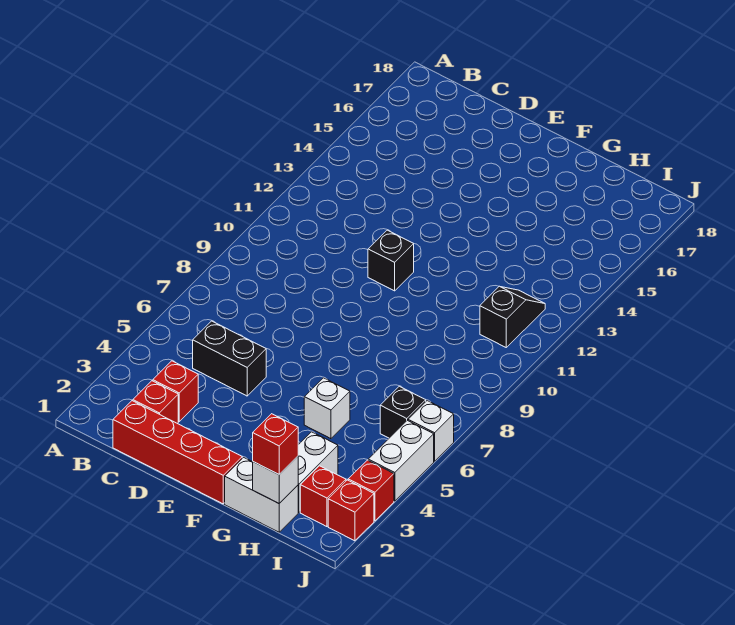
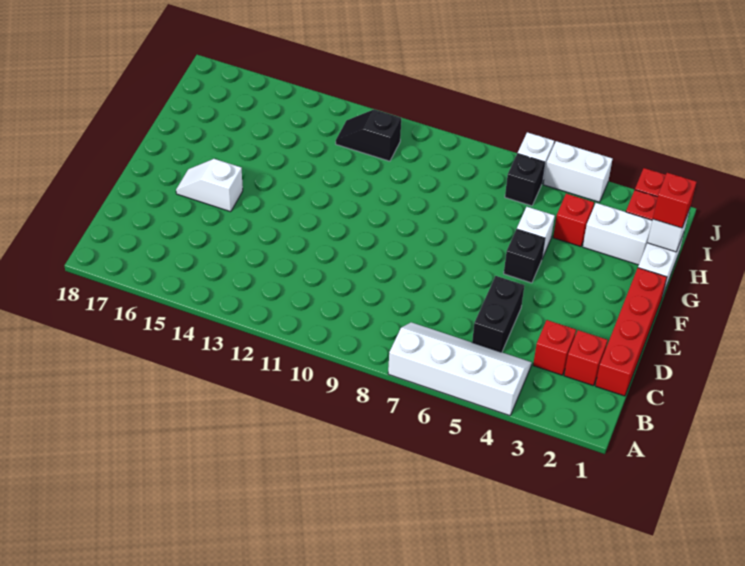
none -> white slope A4:B7 level 1 top A
black brick E11 level 1 -> black brick F5 level 1
none -> white slope E15:E16 level 1 top 15
red brick J3 level 1 -> red brick H4 level 1

